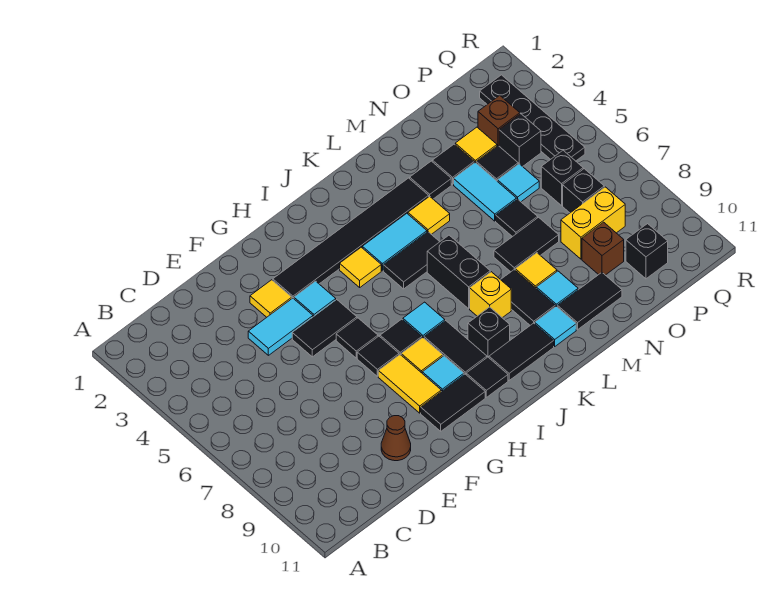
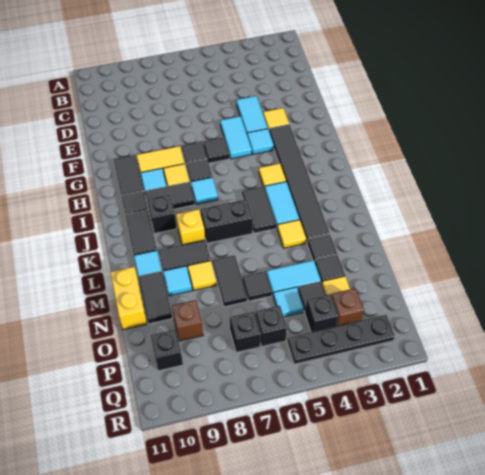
brown cone E10 level 1 -> none
black tile F5:G5 level 1 -> cyan tile F5:G5 level 1
yellow brick O8:P8 level 1 -> yellow brick M11:N11 level 1

